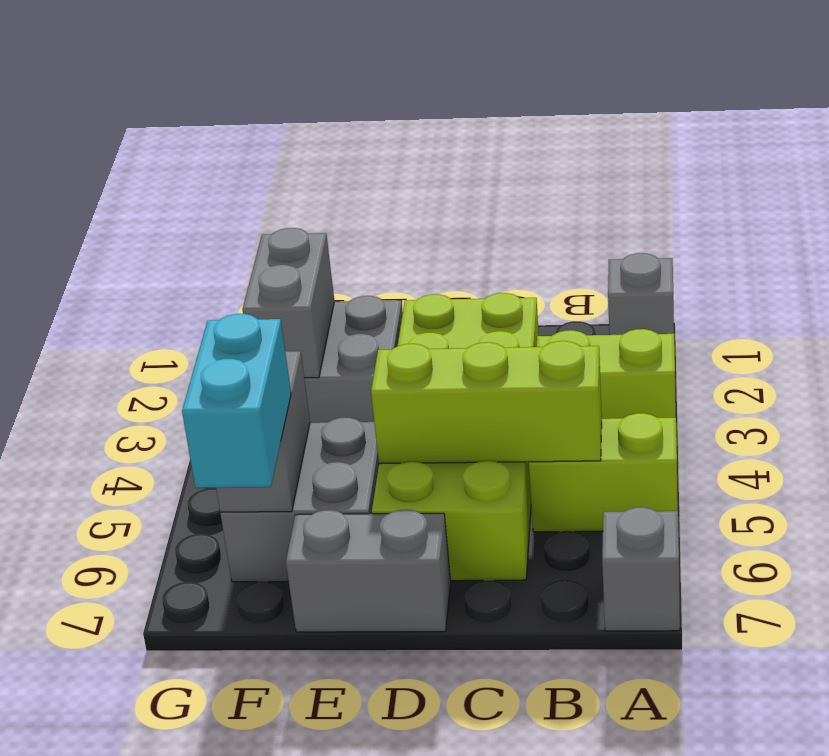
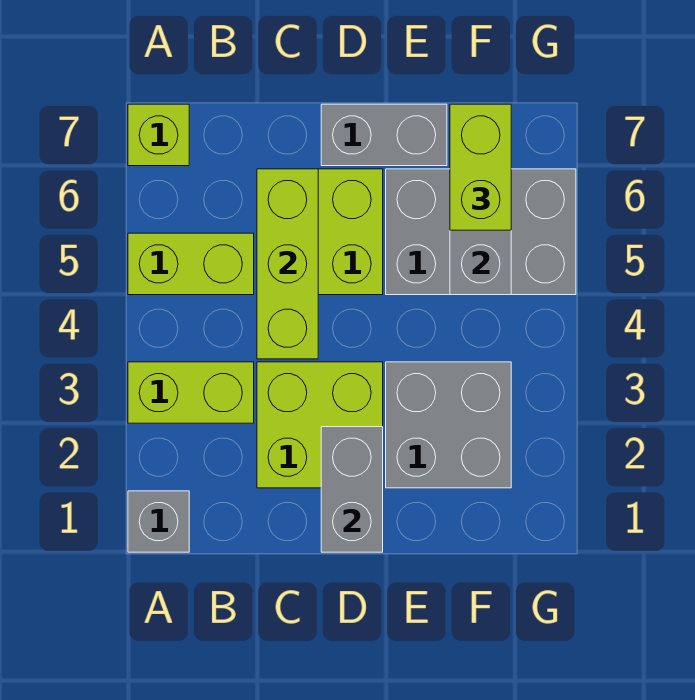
grey brick A7 level 1 -> lime brick A7 level 1
lime brick B5:D5 level 2 -> lime brick C4:C6 level 2
grey brick E5:F6 level 1 -> grey brick E5:G6 level 1
grey brick F2:F3 level 2 -> grey brick D1:D2 level 2
cyan brick F6:F7 level 3 -> lime brick F6:F7 level 3

